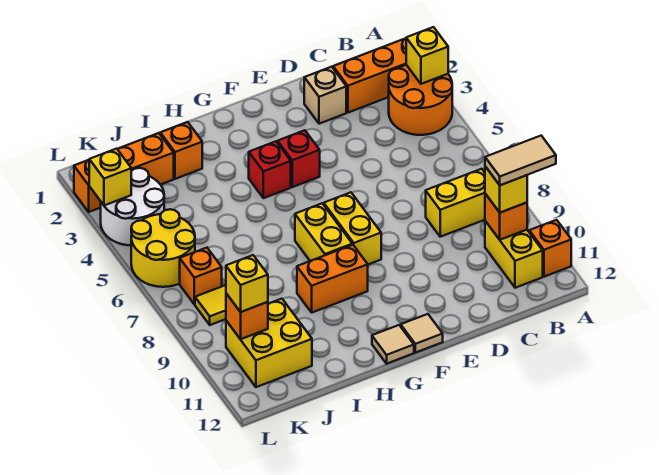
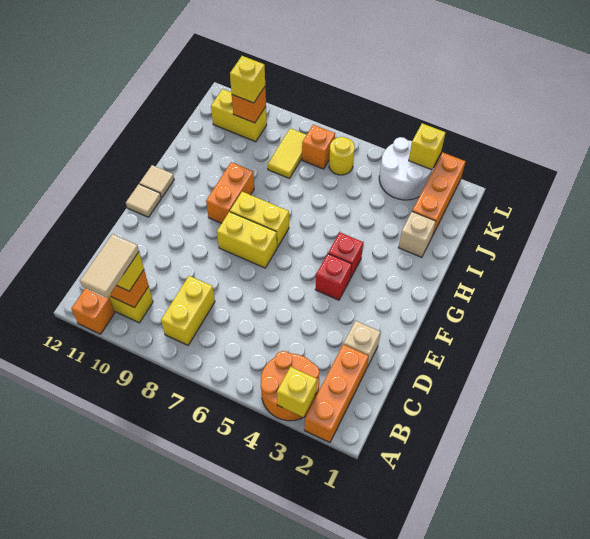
orange brick I2 level 1 -> tan brick I2 level 1
yellow brick J10:K11 level 1 -> yellow brick K10:K11 level 1
yellow round brick K5:L6 level 1 -> yellow round brick K6 level 1

